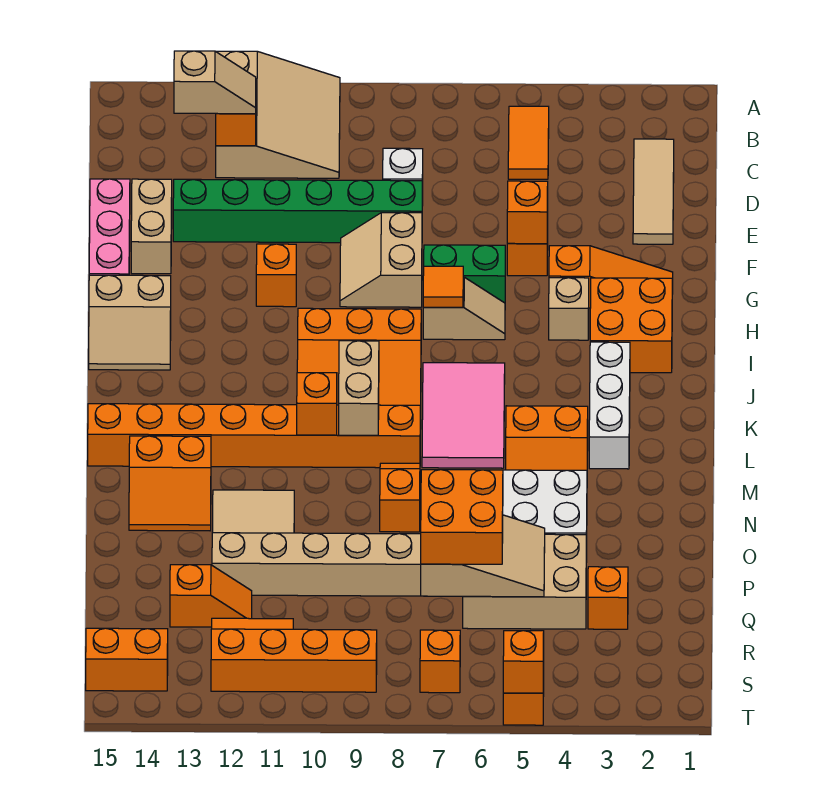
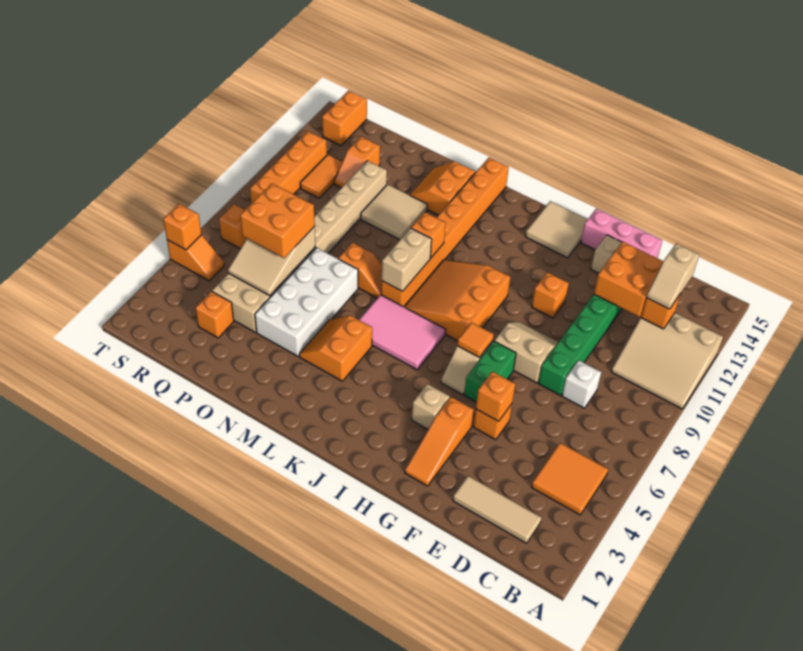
orange tile B5:C5 level 1 -> orange tile B4:C5 level 1
orange brick H2:I3 level 1 -> orange brick D12:E13 level 2
tan slope H14:I15 level 1 top H -> tan tile H14:I15 level 1
white brick J3:L3 level 1 -> none
tan brick K9:L9 level 2 -> tan brick L8:L9 level 2

